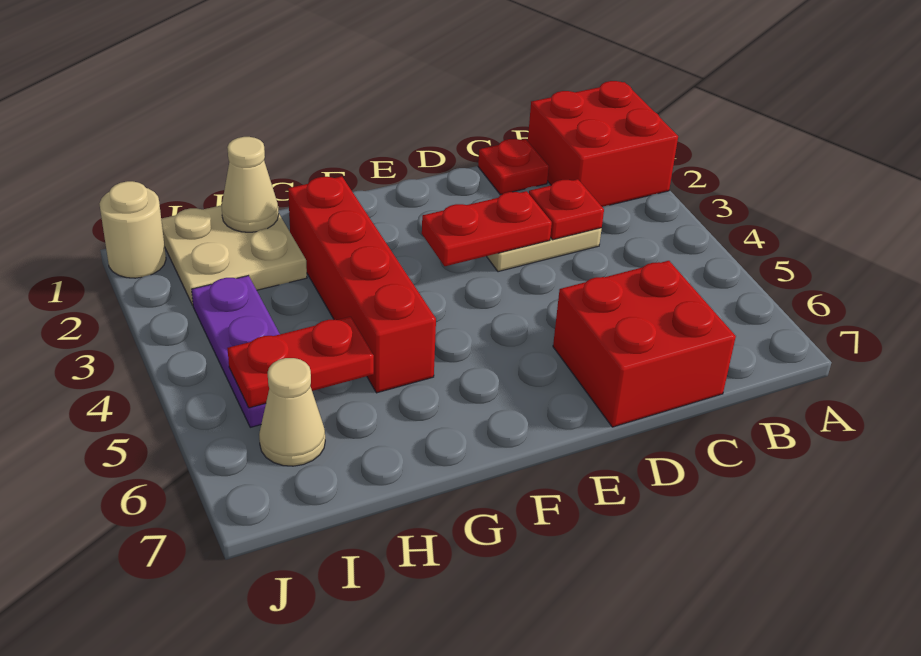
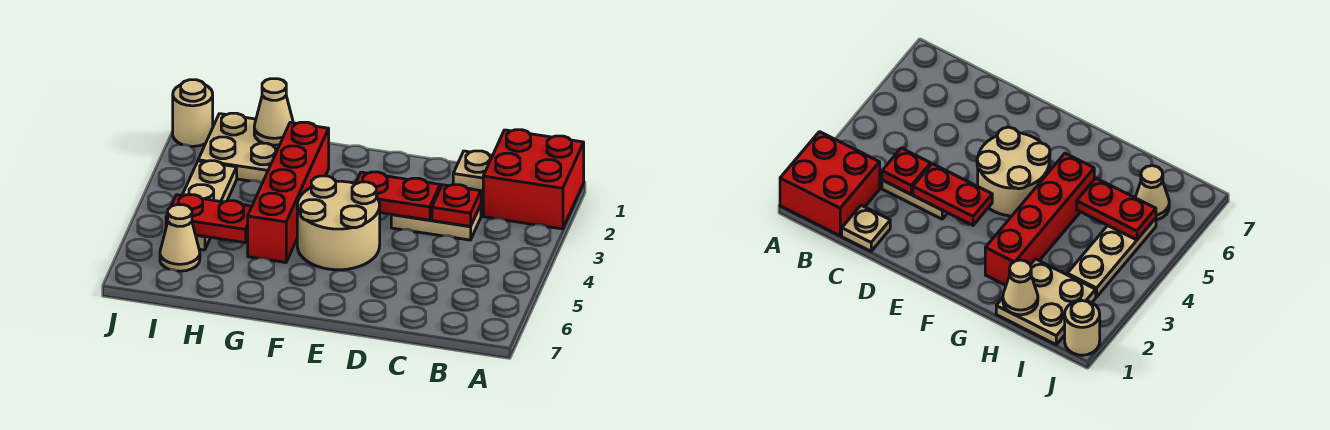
red plate C1 level 1 -> tan plate C1 level 1
red brick C6:D7 level 1 -> none
none -> tan round brick E4:F5 level 1
purple plate I3:I5 level 1 -> tan plate I3:I5 level 1

